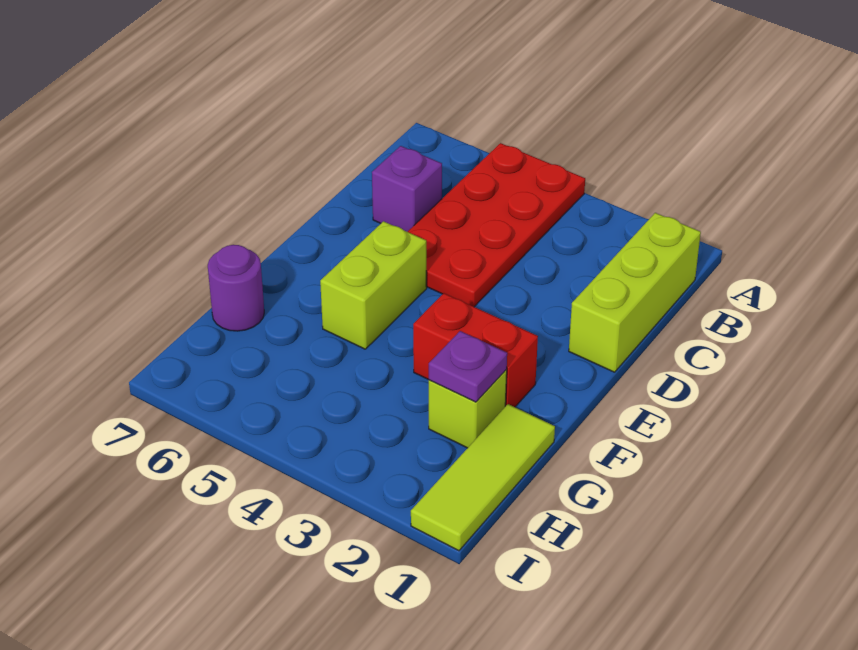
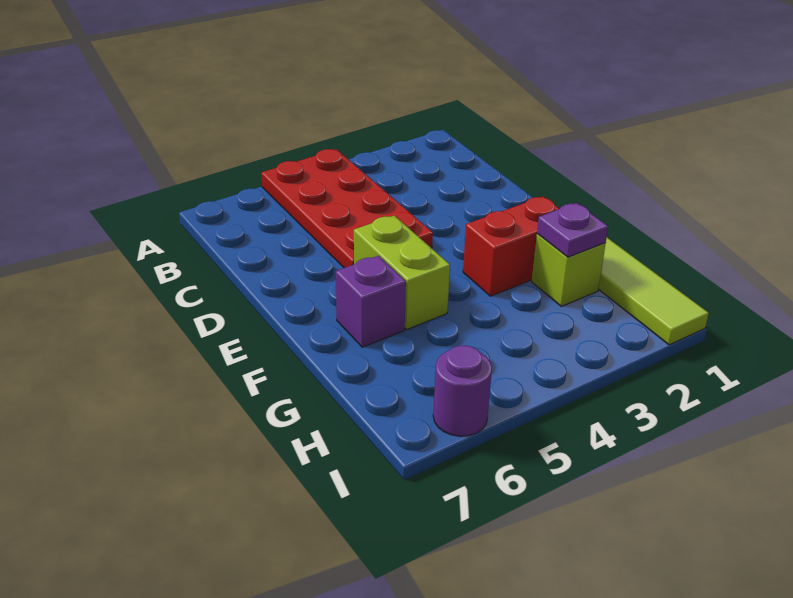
lime brick B1:D1 level 1 -> none
purple brick C6 level 1 -> purple brick F6 level 1
purple round brick G7 level 1 -> purple round brick I6 level 1

